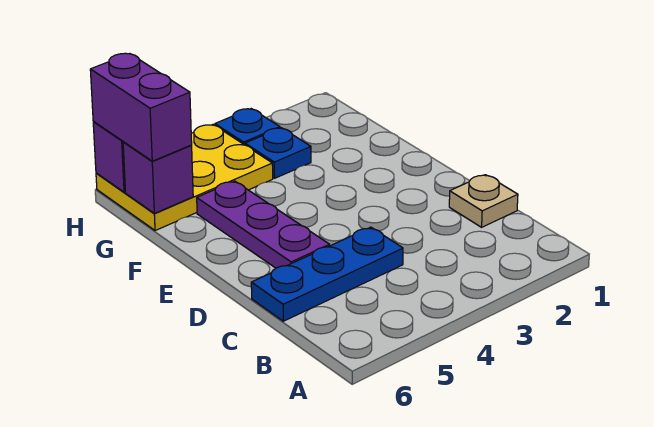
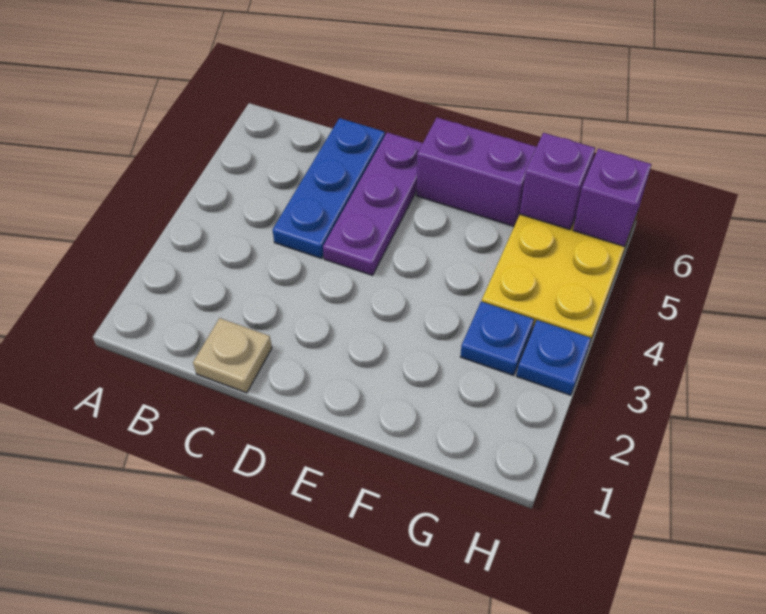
purple plate D5:F5 level 1 -> purple plate D4:D6 level 1
purple brick G6:H6 level 3 -> purple brick E6:F6 level 1

